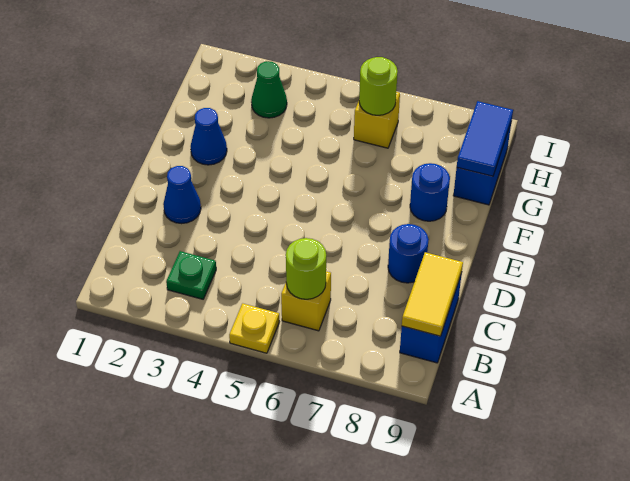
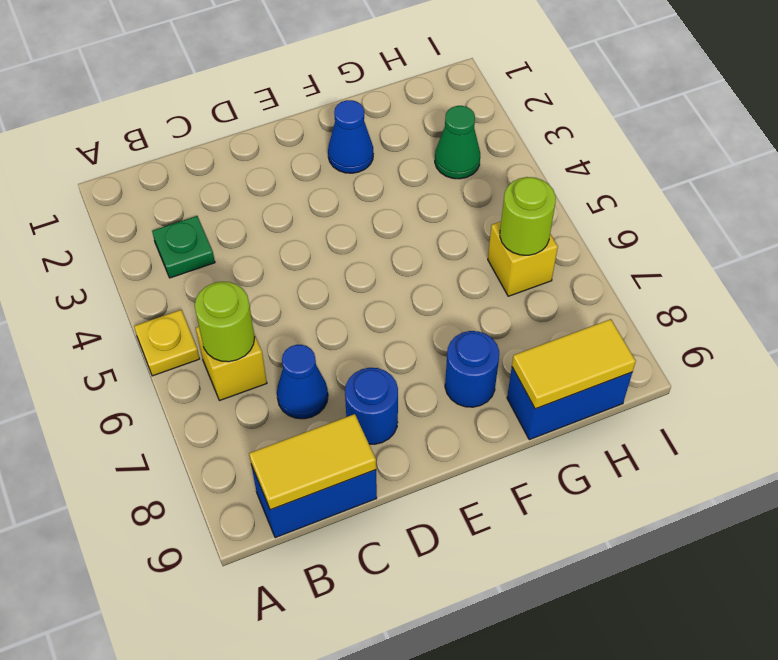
blue cone D2 level 1 -> blue cone C7 level 1
blue tile G9:H9 level 2 -> yellow tile G9:H9 level 2

